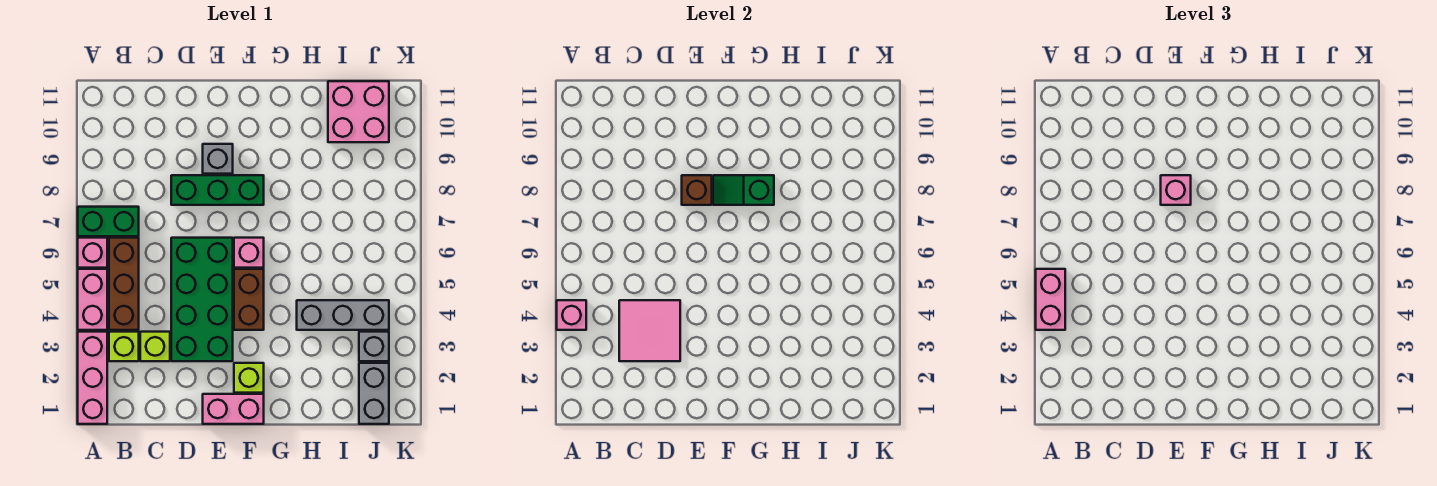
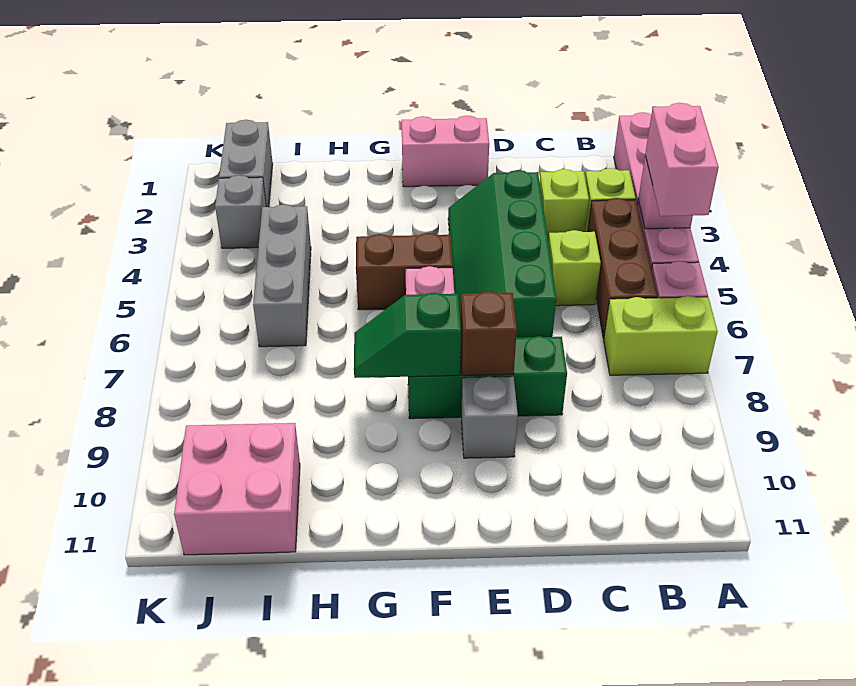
green brick A7:B7 level 1 -> lime brick A7:B7 level 1
pink tile C3:D4 level 2 -> none
green brick D3:E6 level 1 -> green slope D3:E6 level 1 top D
pink brick E8 level 3 -> none
lime brick F2 level 1 -> lime brick C5 level 1
brown brick F4:F5 level 1 -> brown brick F5:G5 level 1
green slope F8:G8 level 2 top G -> green slope F8:G8 level 2 top F
grey brick H4:J4 level 1 -> grey brick I4:I6 level 1

